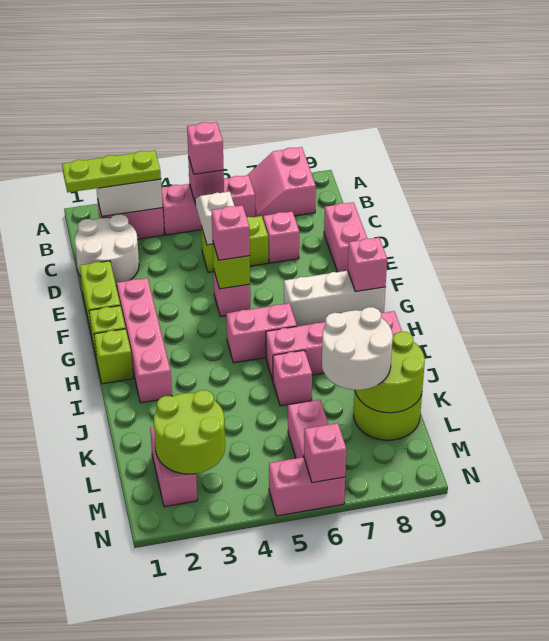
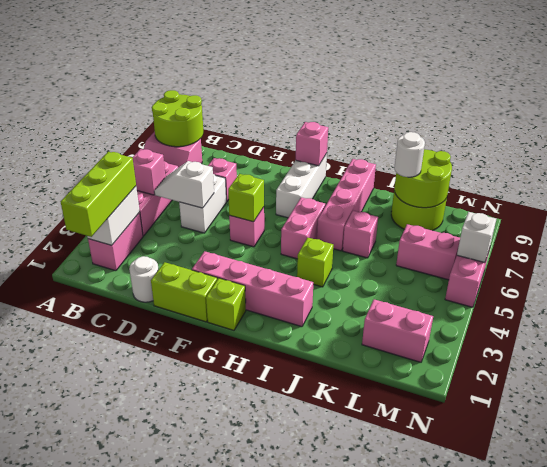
lime plate B1:B3 level 3 -> lime brick B1:B3 level 3
pink brick B5 level 3 -> none
white round brick C1:D2 level 1 -> white round brick D1 level 1
lime brick D5:D6 level 1 -> white brick D5:D6 level 1
pink brick D9:E9 level 1 -> none
pink brick F5 level 3 -> none
lime brick H1 level 1 -> lime brick I4 level 1
white round brick K7:L8 level 3 -> white round brick K8 level 3
lime round brick L2:M3 level 2 -> lime round brick A8:B9 level 2
pink brick N6 level 2 -> white brick N6 level 2

